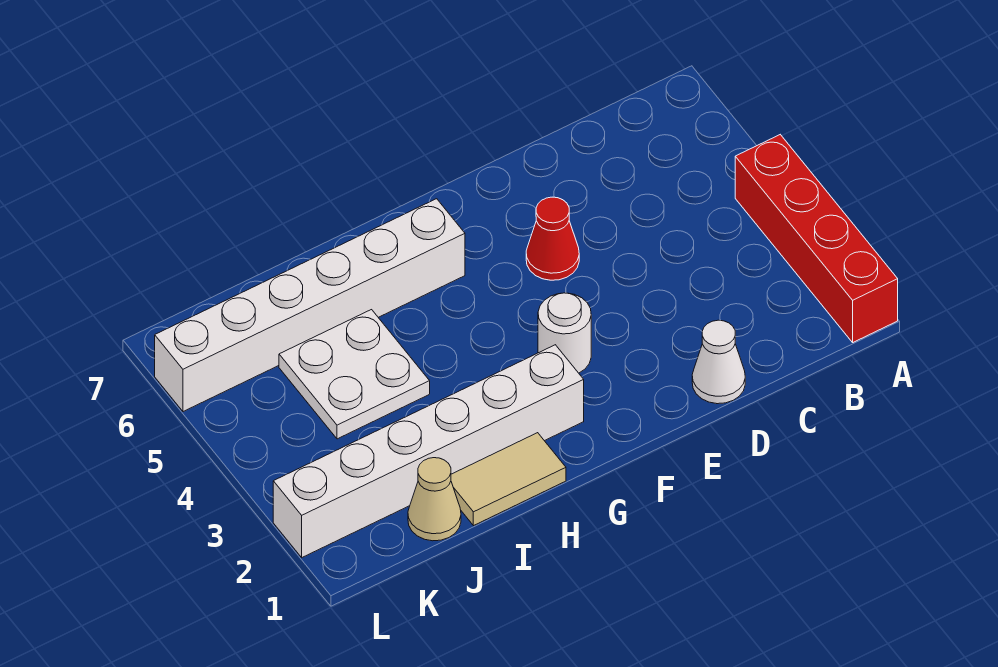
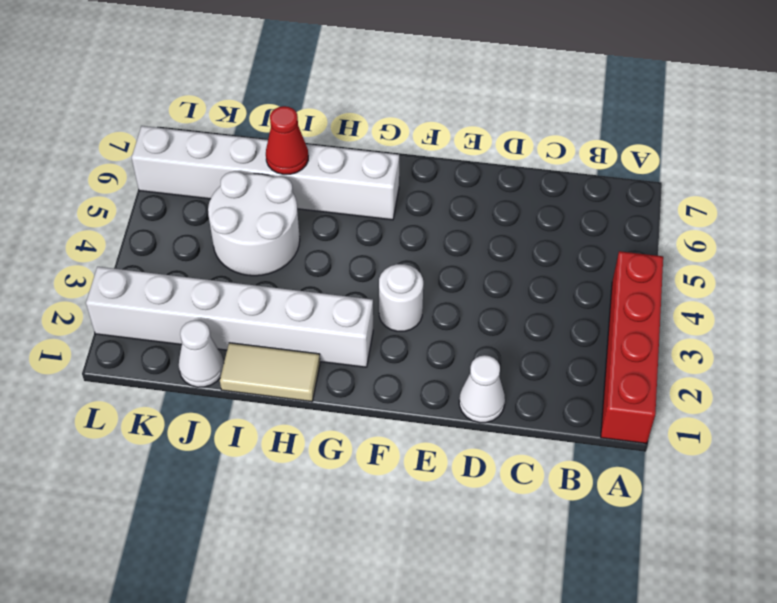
red cone E5 level 1 -> red cone I6 level 2
white plate I4:J5 level 1 -> white round brick I4:J5 level 1
tan cone J1 level 1 -> white cone J1 level 1

